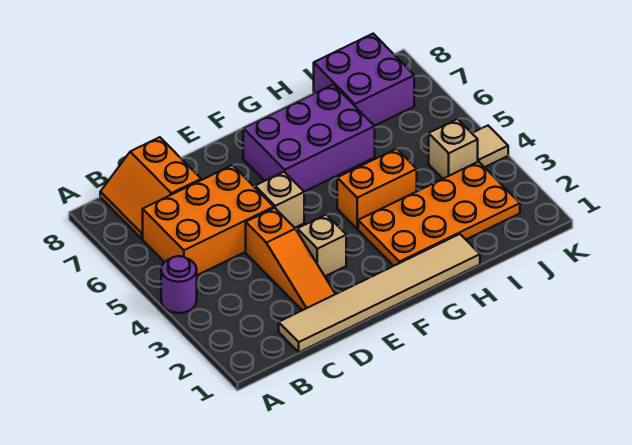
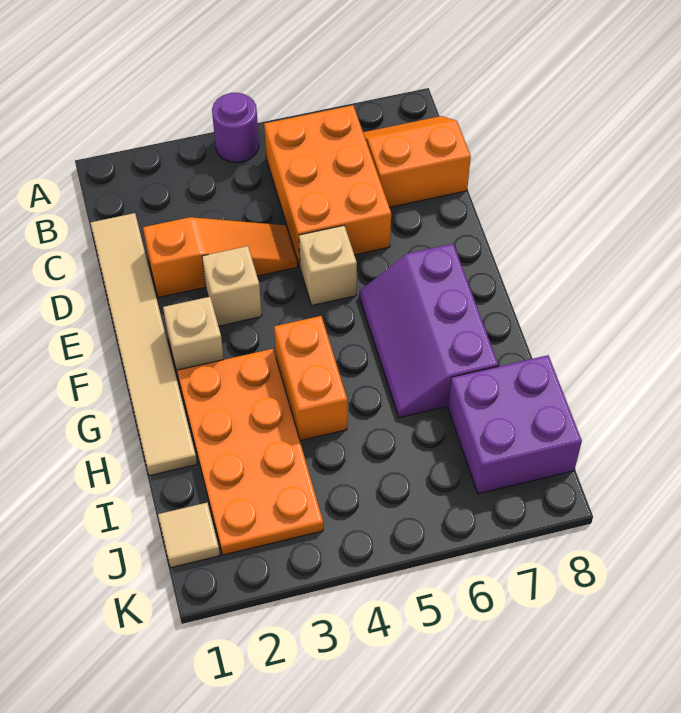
orange slope D2:D4 level 1 top 4 -> orange slope D2:D4 level 1 top 2
purple brick F6:H7 level 1 -> purple slope F6:H7 level 1 top 7
tan brick J4 level 1 -> tan brick F2 level 1
tan tile K4 level 1 -> tan tile J1 level 1

